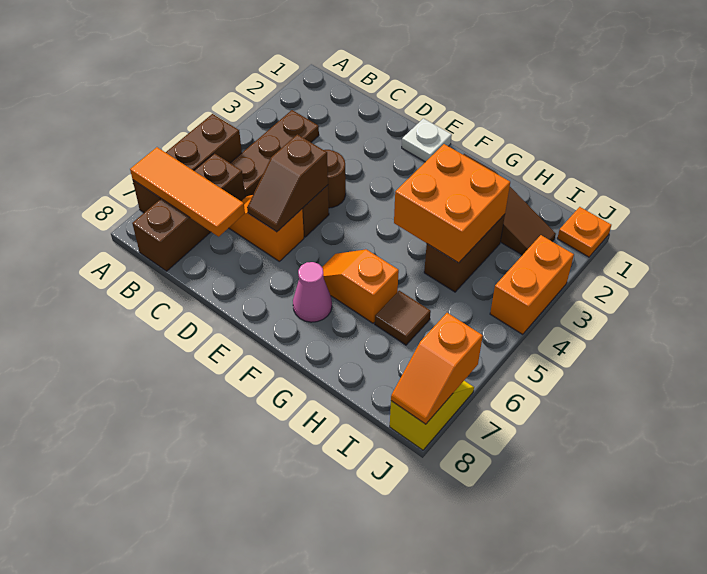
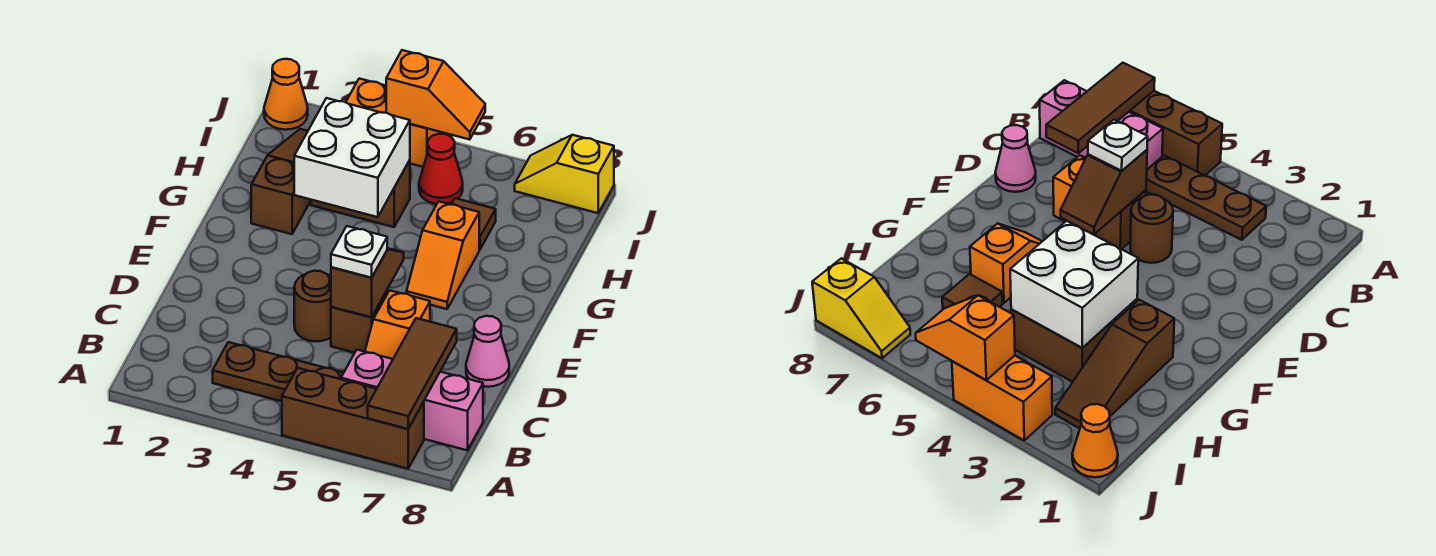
orange tile A7:C7 level 2 -> brown tile A7:C7 level 2
brown brick B6:B8 level 1 -> pink brick B6:B8 level 1
brown slope D5:D6 level 2 top 5 -> brown slope D5:E5 level 2 top D
white plate E1 level 1 -> white plate D5 level 3
pink cone F7 level 1 -> pink cone D8 level 1
orange brick G3:H4 level 2 -> white brick G3:H4 level 2
none -> red cone I5 level 1
orange plate J1 level 1 -> orange cone J1 level 1
orange slope J7:J8 level 2 top 7 -> orange slope J4:J5 level 2 top 4

